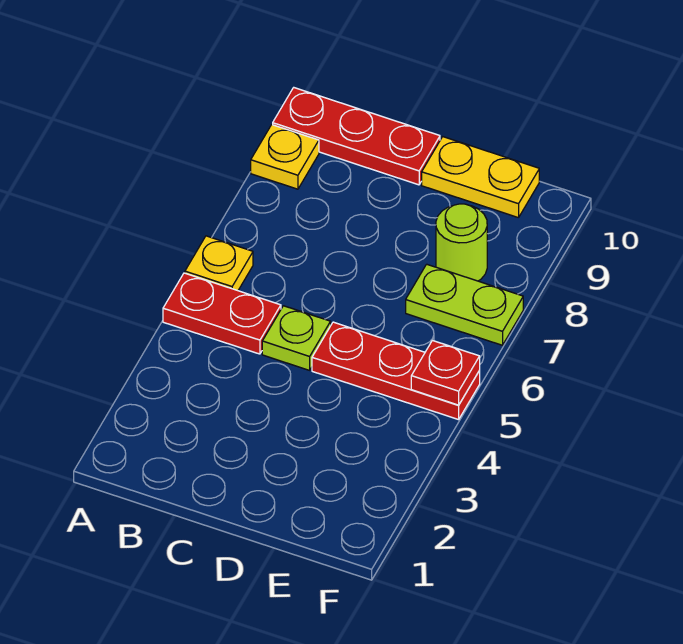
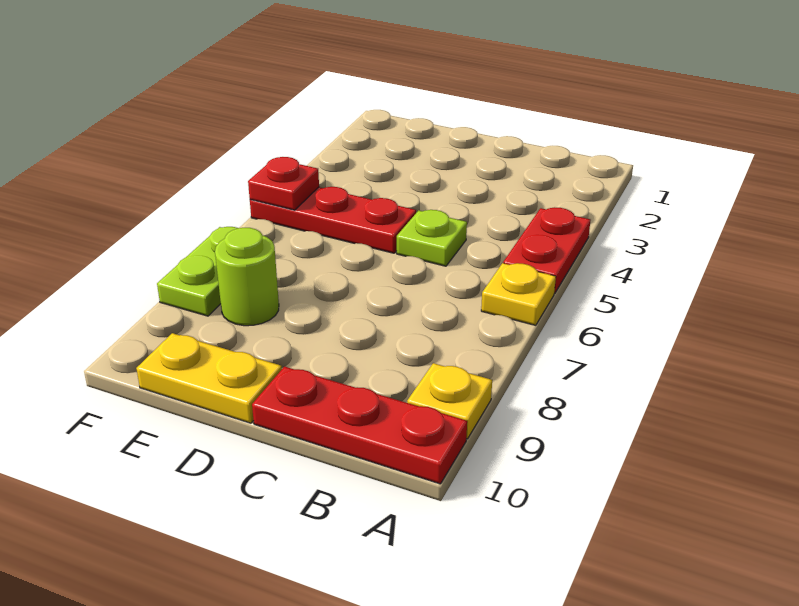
red plate A5:B5 level 1 -> red plate A4:A5 level 1
lime plate E7:F7 level 1 -> lime plate F7:F8 level 1

